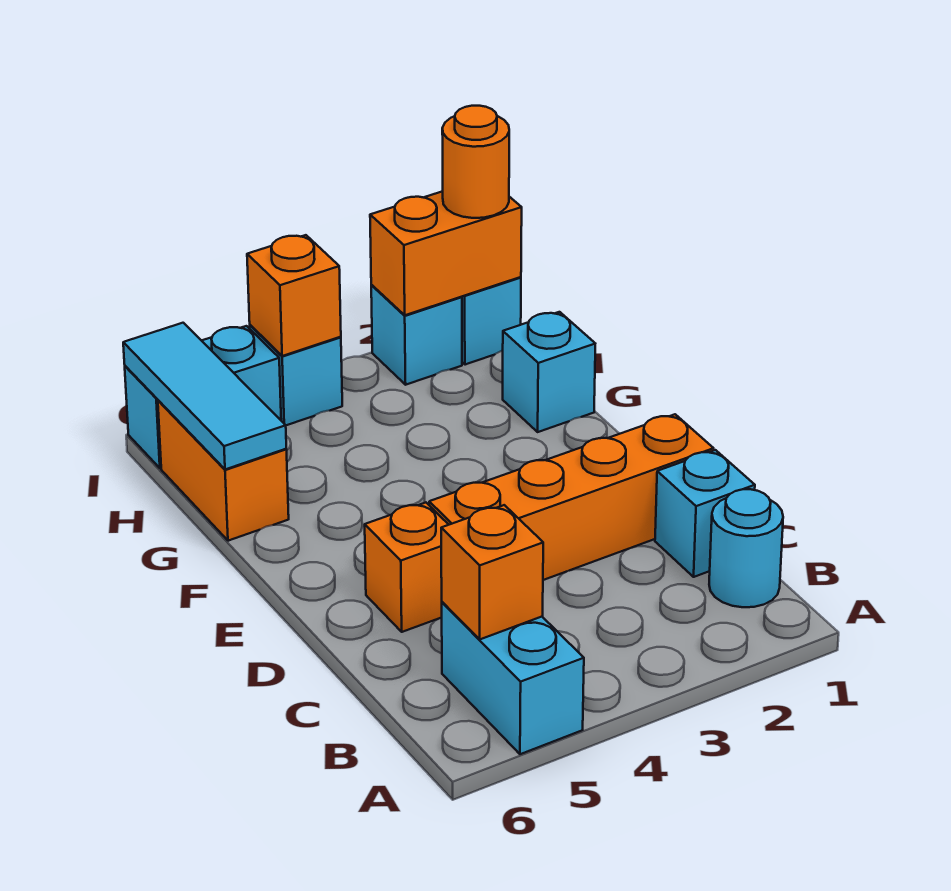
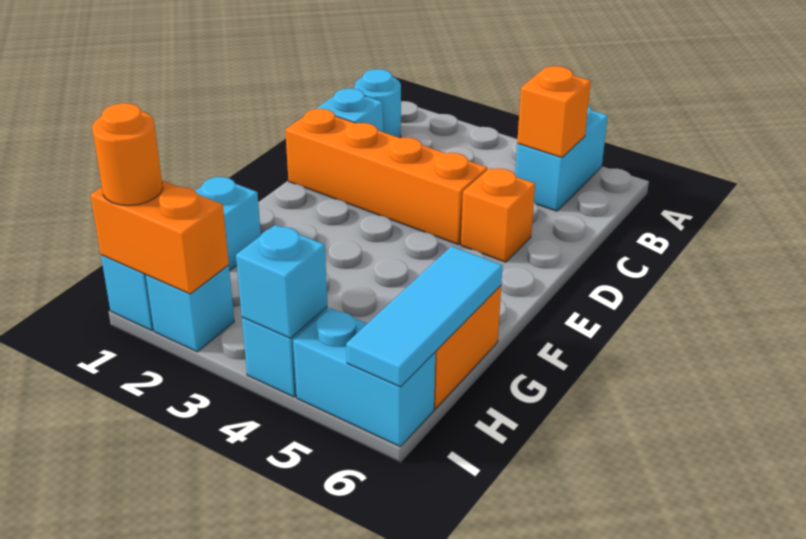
orange brick I4 level 2 -> cyan brick I4 level 2

